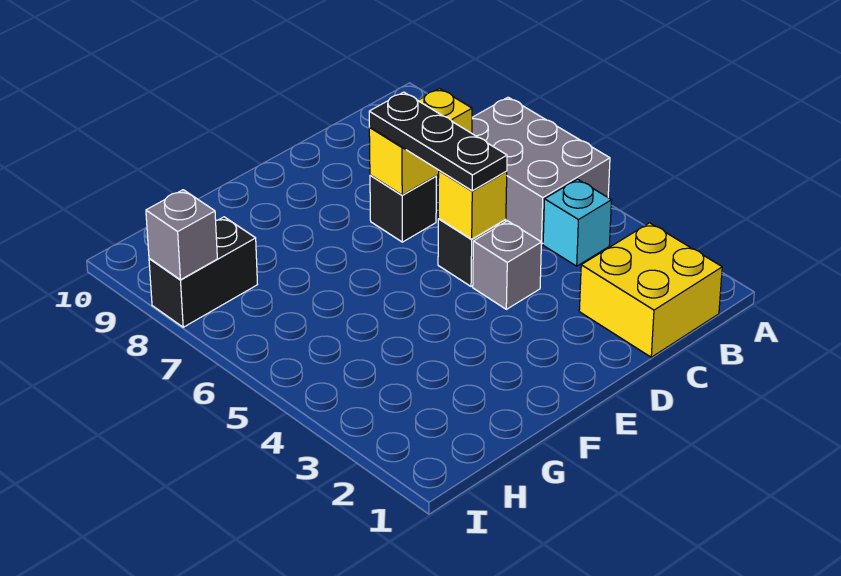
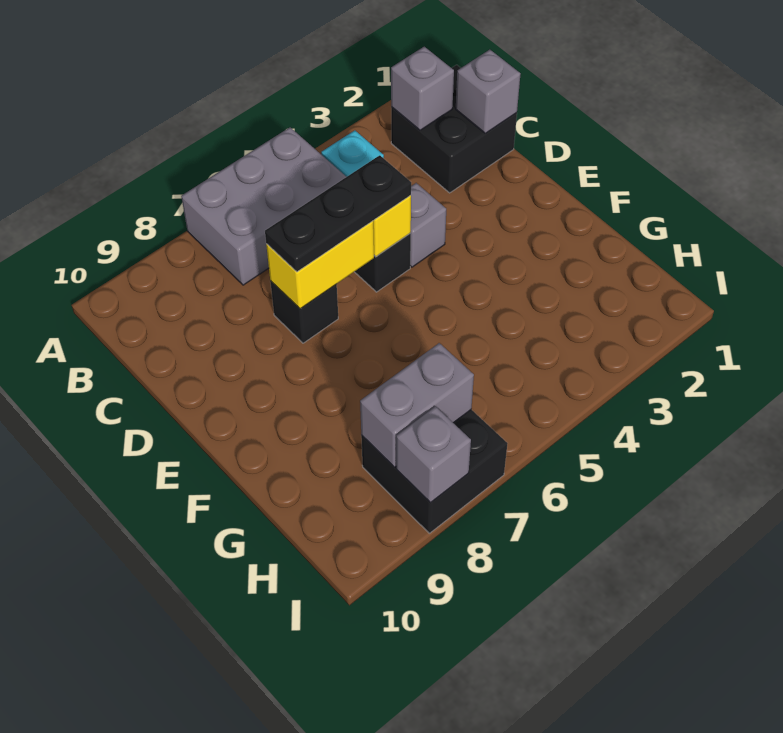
yellow brick B1:C2 level 1 -> black brick B1:C2 level 1
none -> grey brick B2 level 2
none -> grey brick C1 level 2
yellow brick C7:D7 level 2 -> yellow brick D6:D7 level 2
none -> grey brick H7:H8 level 2
black brick H8:I8 level 1 -> black brick H7:I8 level 1

